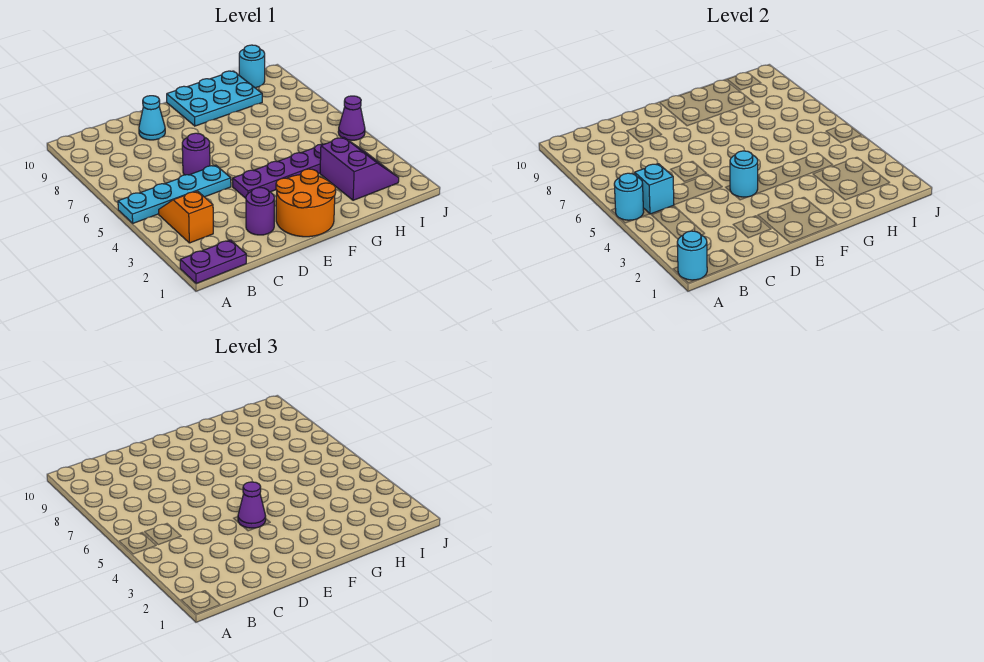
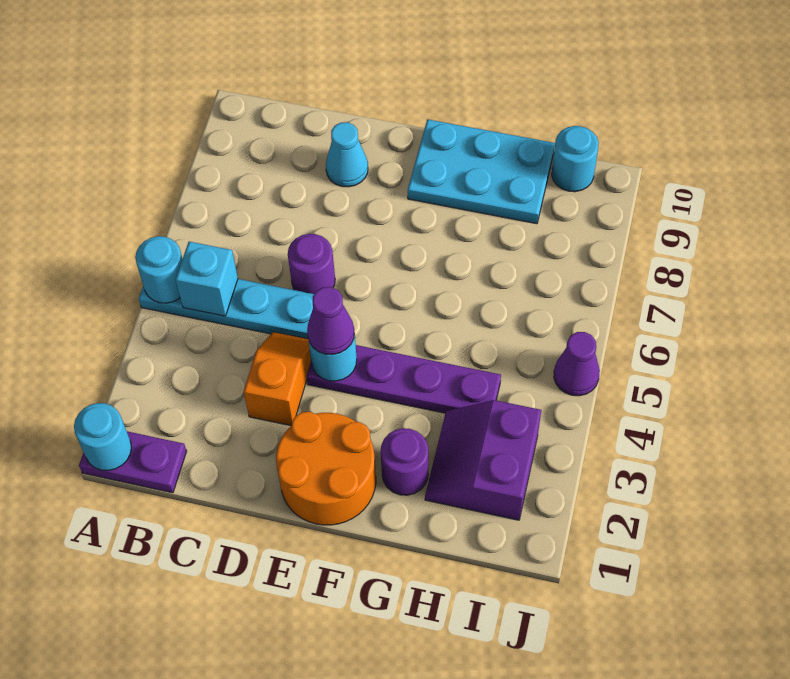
orange slope B3:B4 level 1 top 3 -> orange slope D3:D4 level 1 top 3
purple round brick D2 level 1 -> purple round brick G2 level 1
purple slope H2:I3 level 1 top H -> purple slope H2:I3 level 1 top I

